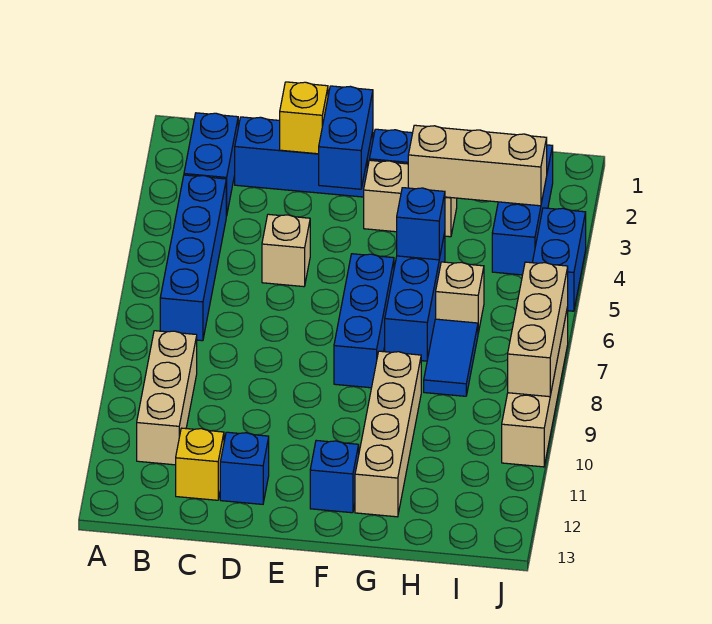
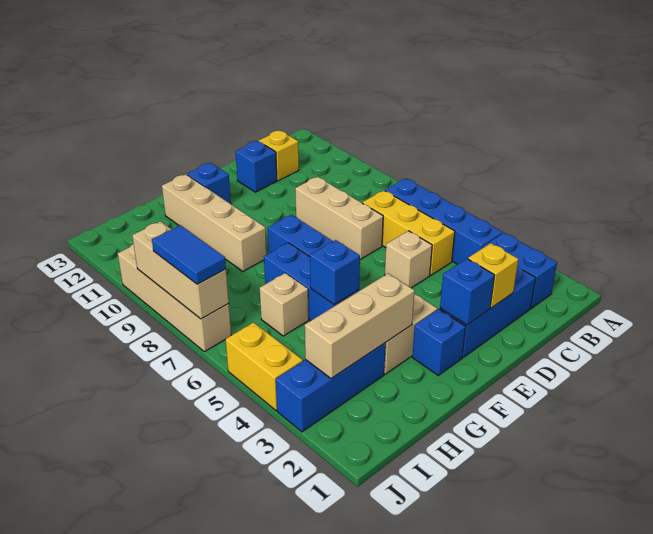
tan brick B9:B11 level 1 -> tan brick D7:D9 level 1
none -> yellow brick C5:C7 level 1
blue brick E2:E3 level 2 -> blue brick E2 level 2
blue tile H7:H8 level 1 -> blue tile J7:J8 level 3
blue brick I2:I4 level 1 -> blue brick H3:J3 level 1
blue brick J4:J5 level 1 -> yellow brick J4:J5 level 1

